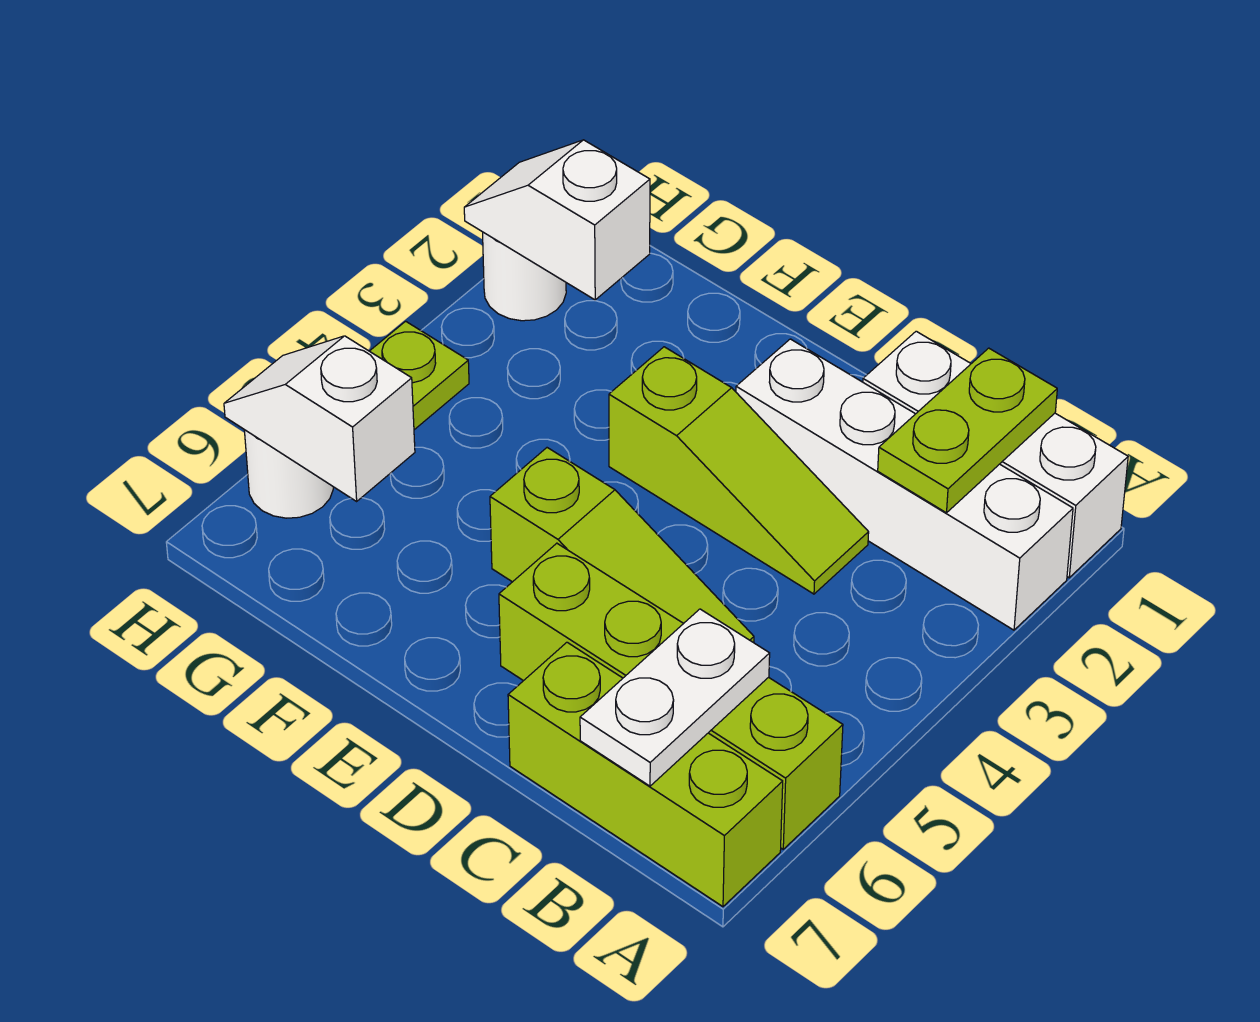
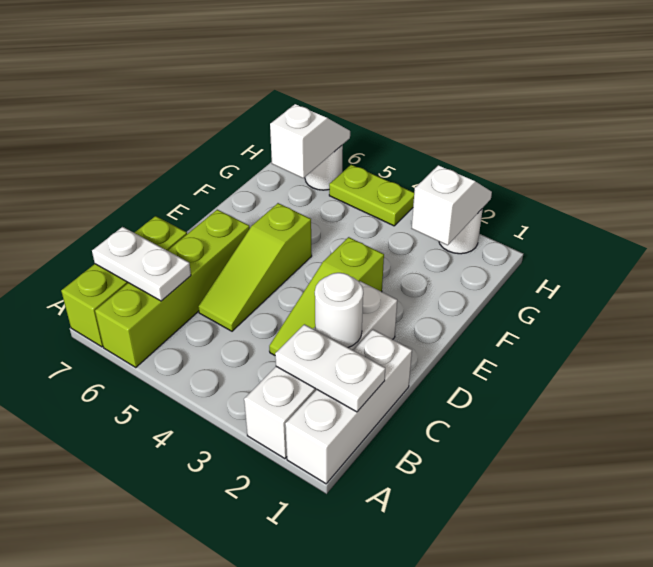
lime plate B1:B2 level 2 -> white plate B1:B2 level 2
none -> white round brick C2 level 2

